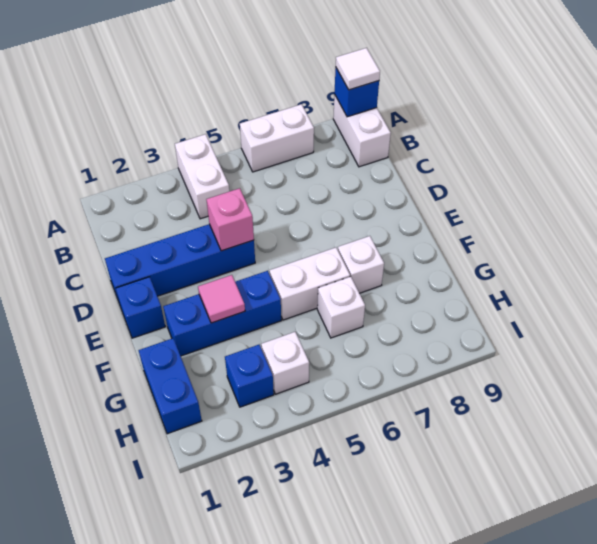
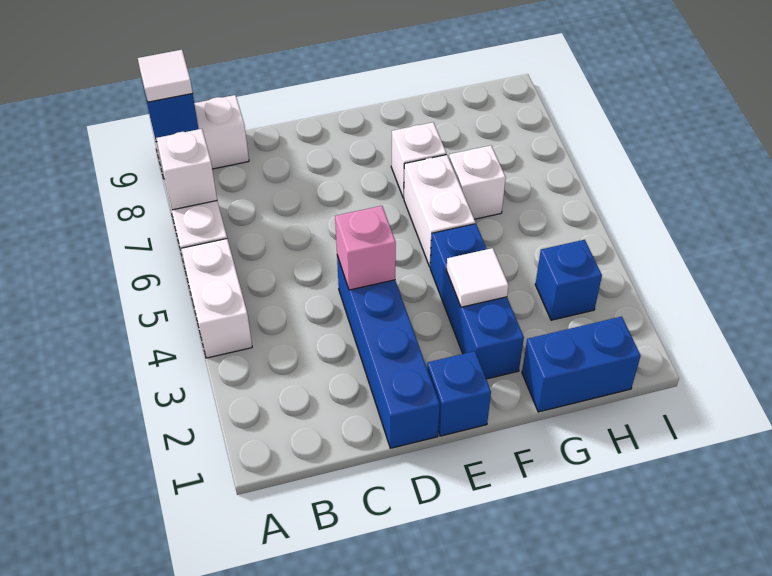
white brick A4:B4 level 1 -> white brick A4:A5 level 1
pink tile F3 level 2 -> white tile F3 level 2
white brick H4 level 1 -> white brick A7 level 2

